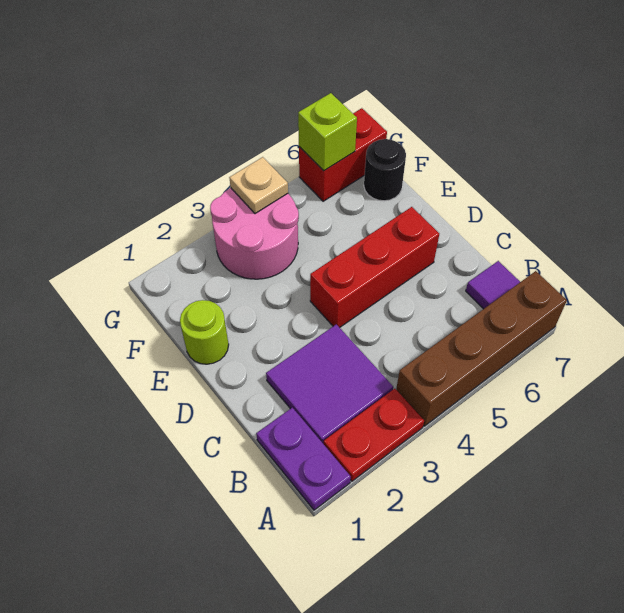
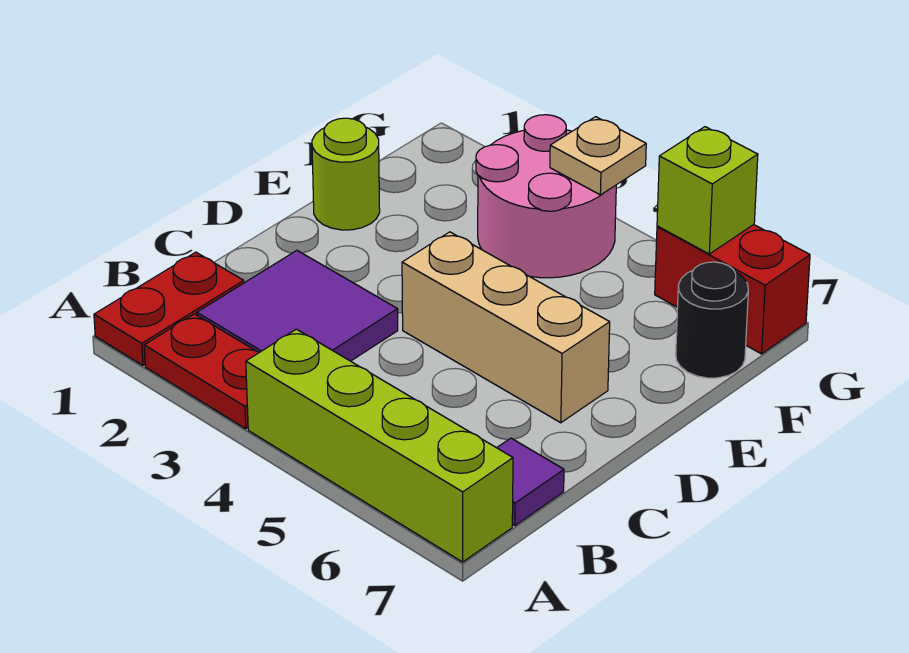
purple plate A1:B1 level 1 -> red plate A1:B1 level 1
brown brick A4:A7 level 1 -> lime brick A4:A7 level 1
red brick D4:D6 level 1 -> tan brick D4:D6 level 1

